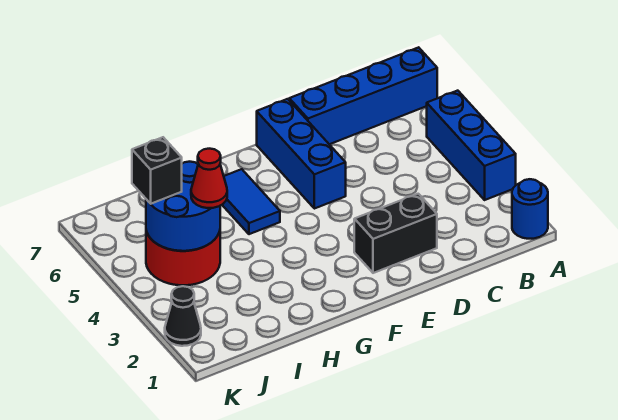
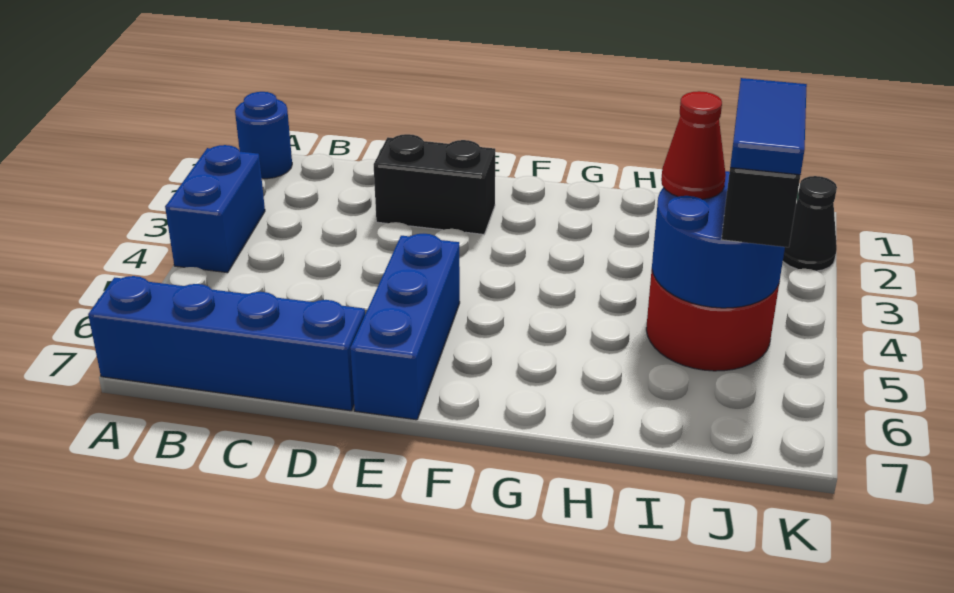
blue brick A3:A5 level 1 -> blue brick A3:A4 level 1
blue tile G5:G6 level 1 -> blue tile J4:J5 level 4

